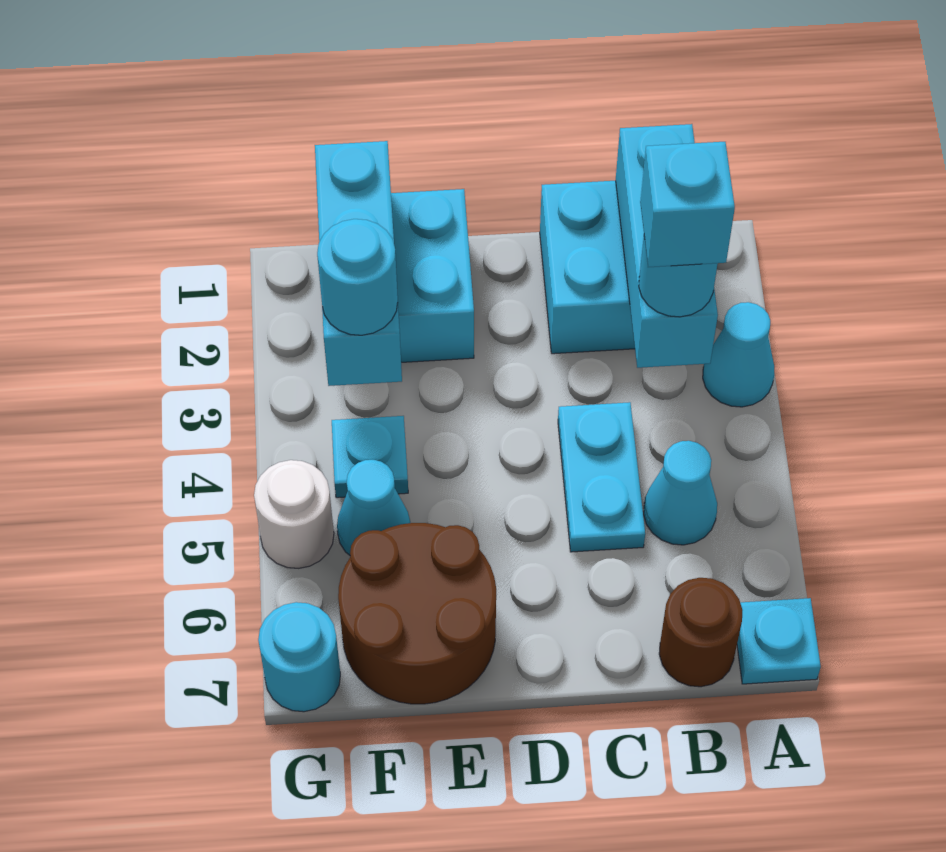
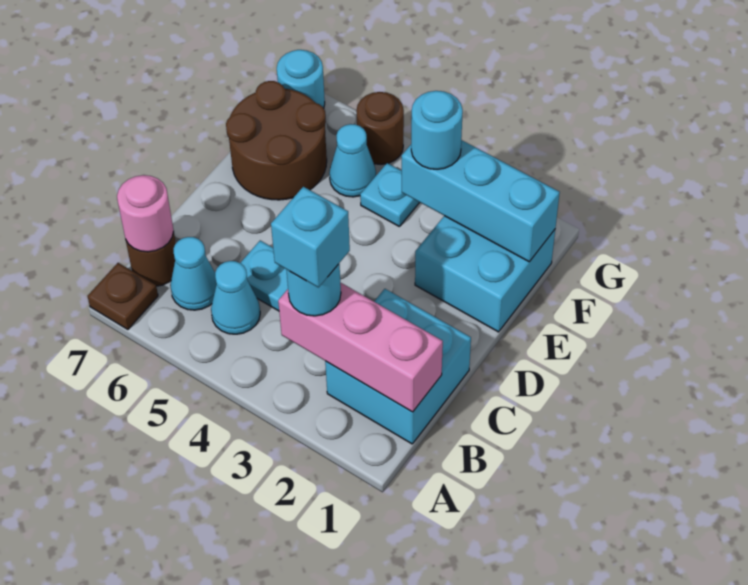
cyan cone A3 level 1 -> cyan cone B6 level 1
cyan plate A7 level 1 -> brown plate A7 level 1
cyan brick B1:B3 level 2 -> pink brick B1:B3 level 2
none -> pink round brick B7 level 2
white round brick G5 level 1 -> brown round brick G5 level 1

